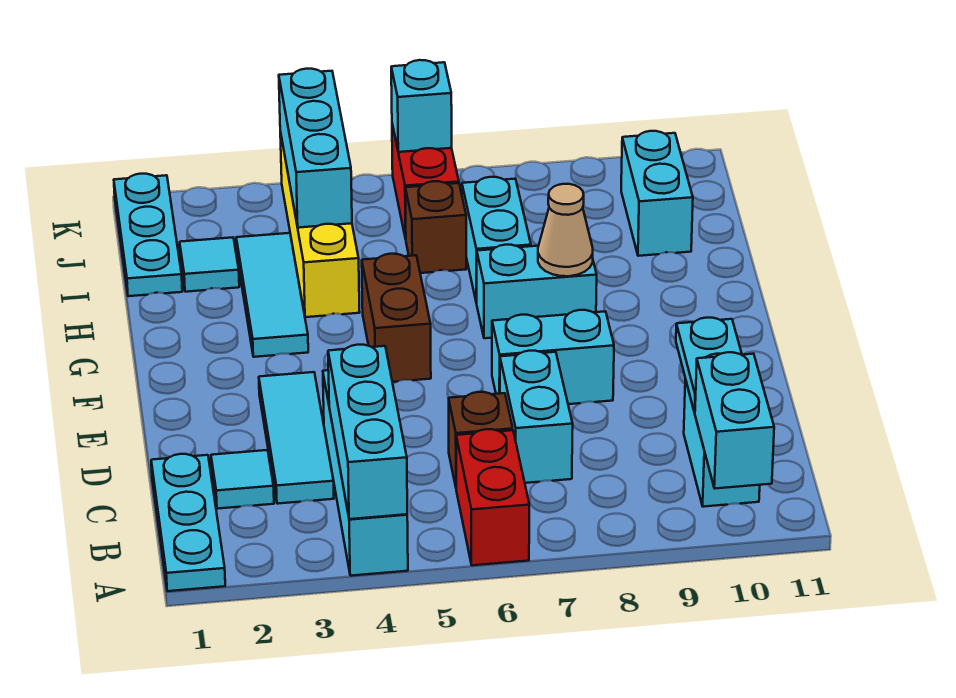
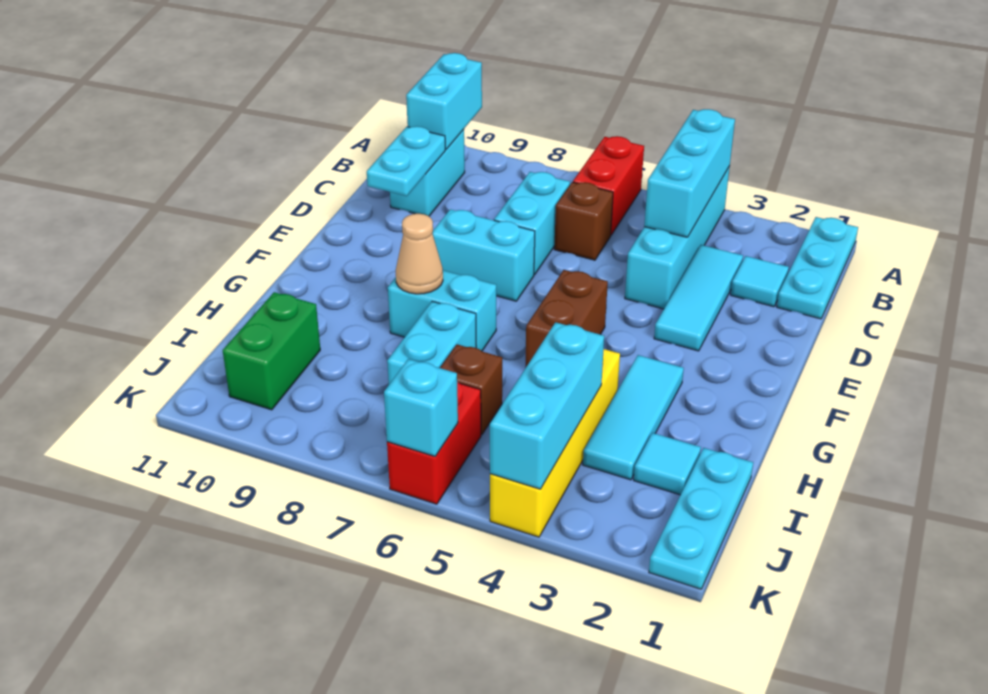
cyan brick I10:J10 level 1 -> green brick I10:J10 level 1

